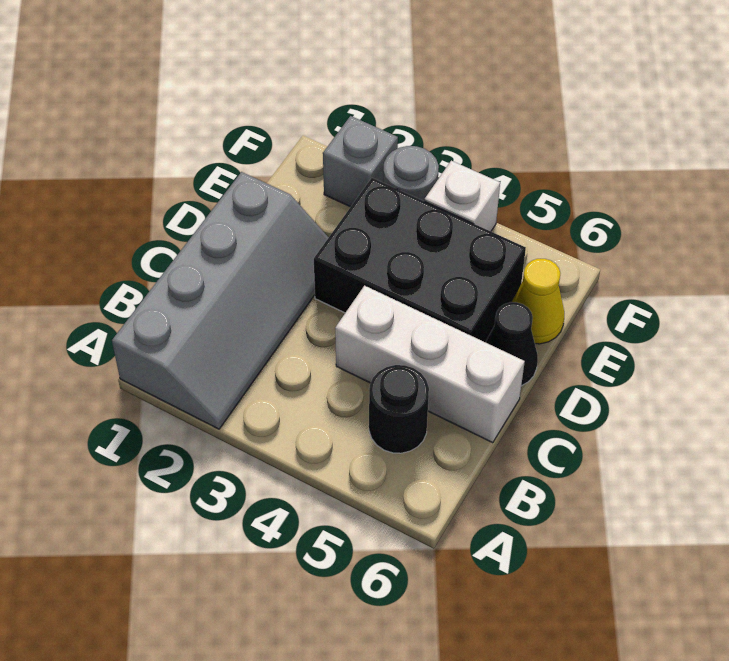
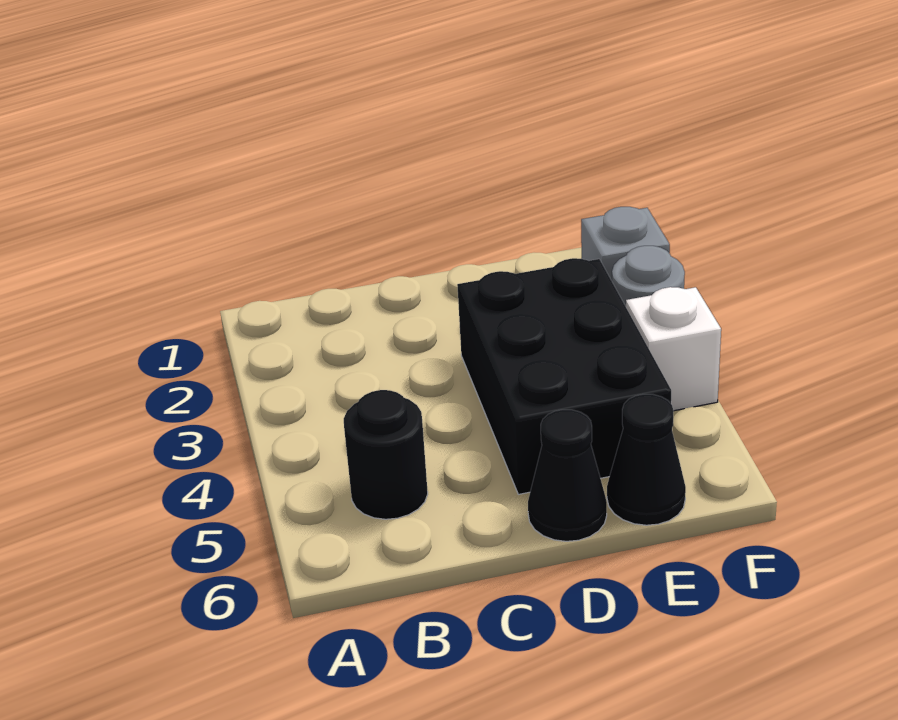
grey slope A1:D2 level 1 top 1 -> none
white brick C4:C6 level 1 -> none
yellow cone E6 level 1 -> black cone E6 level 1

